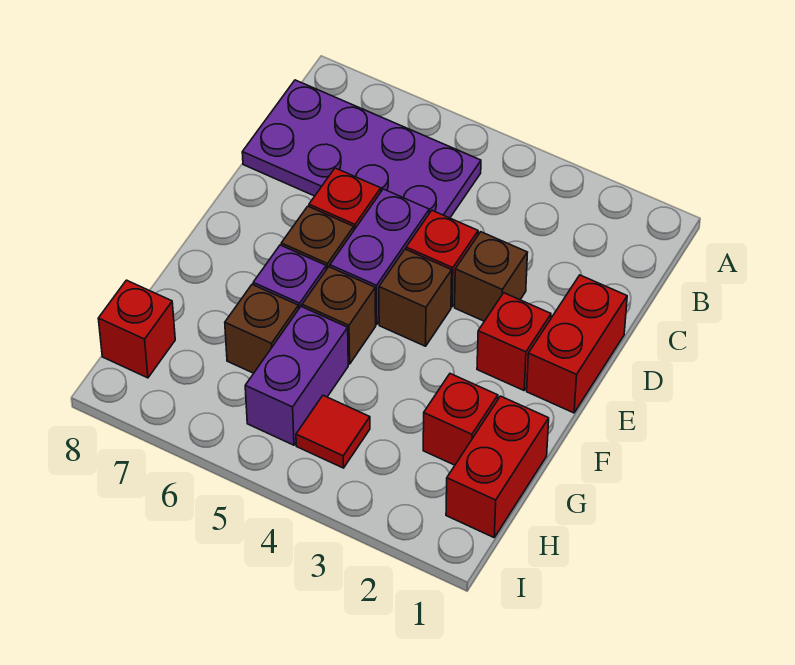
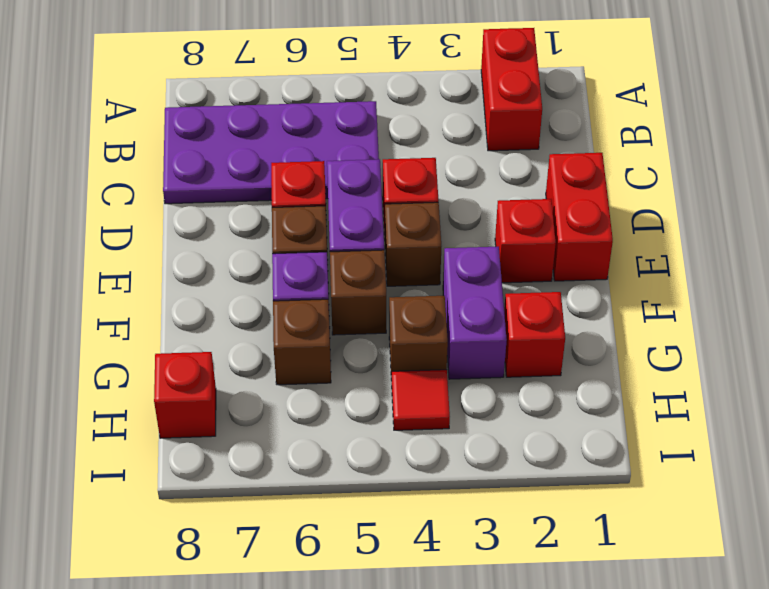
brown brick D3 level 1 -> brown brick G4 level 1
red brick G1:H1 level 1 -> red brick A2:B2 level 1
purple brick G5:H5 level 1 -> purple brick F3:G3 level 1

